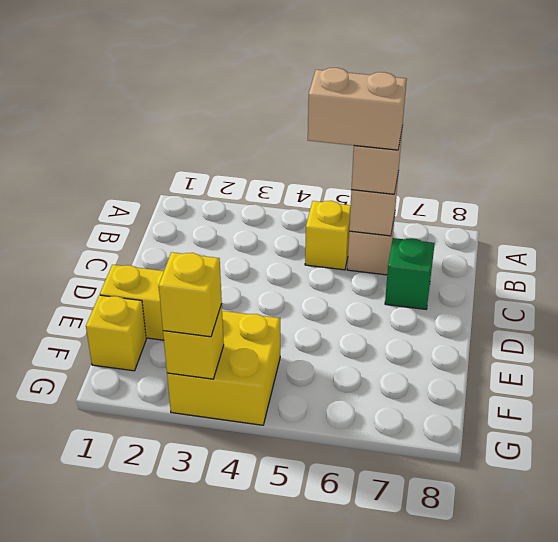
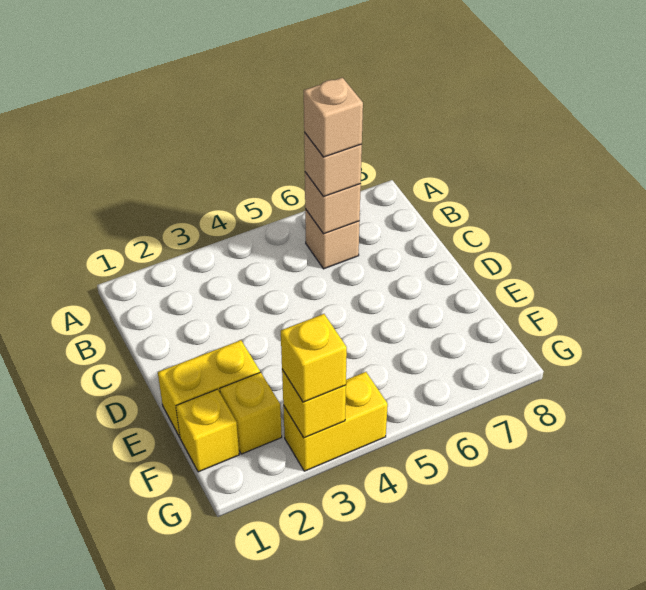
yellow brick B5 level 1 -> yellow brick F2 level 1
tan brick B5:B6 level 4 -> tan brick B6 level 4
green brick C7 level 1 -> none
yellow brick F3:G4 level 1 -> yellow brick G3:G4 level 1

